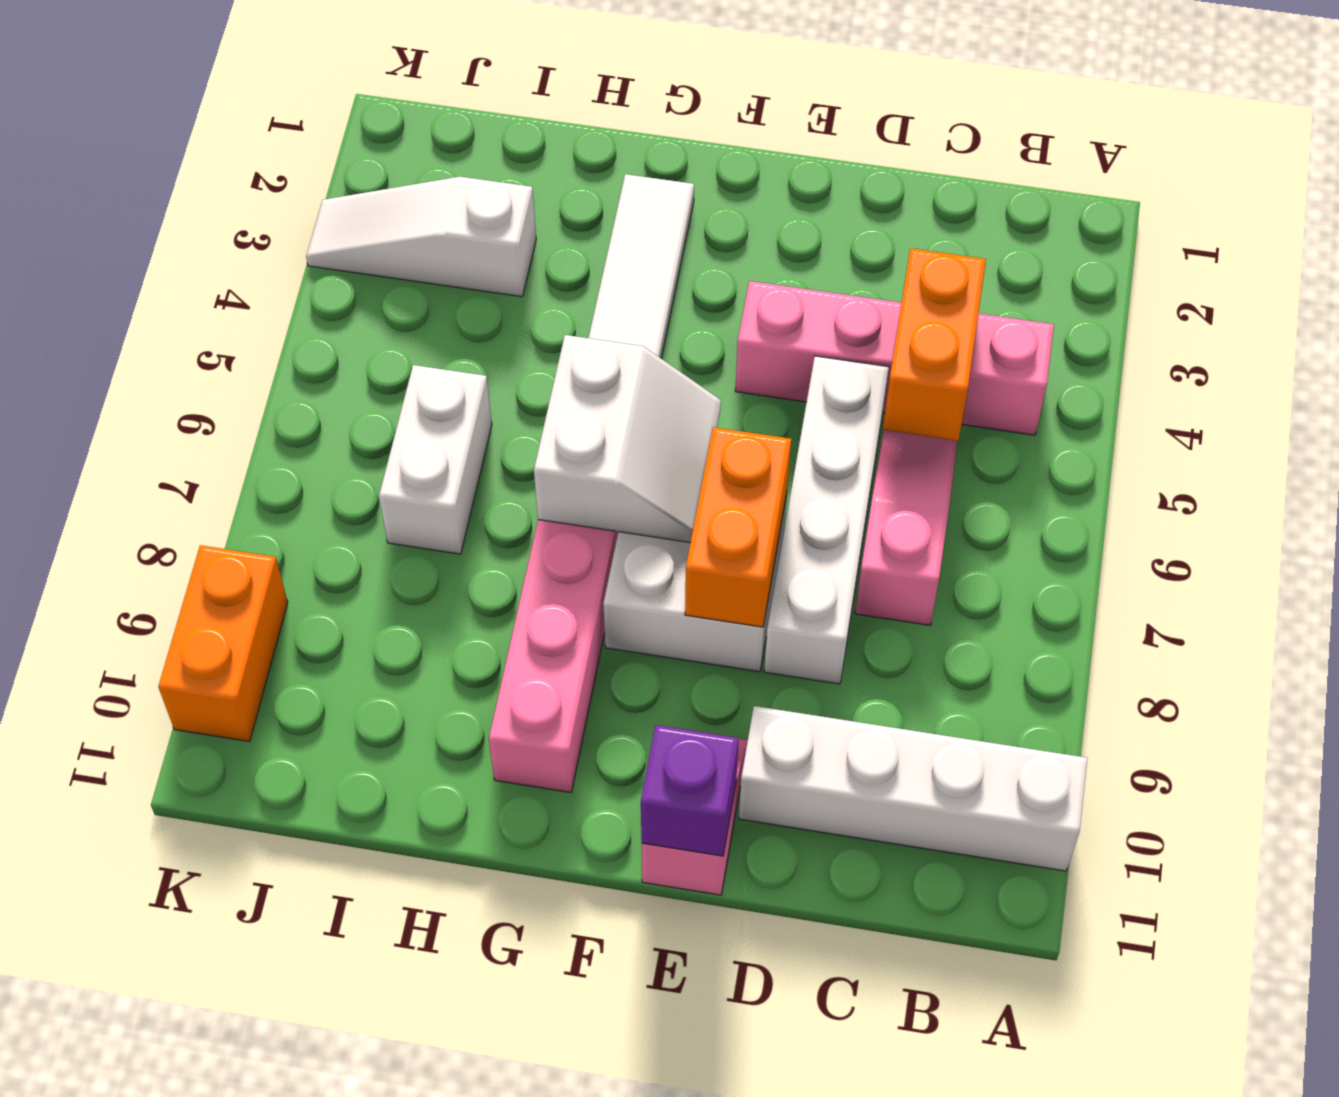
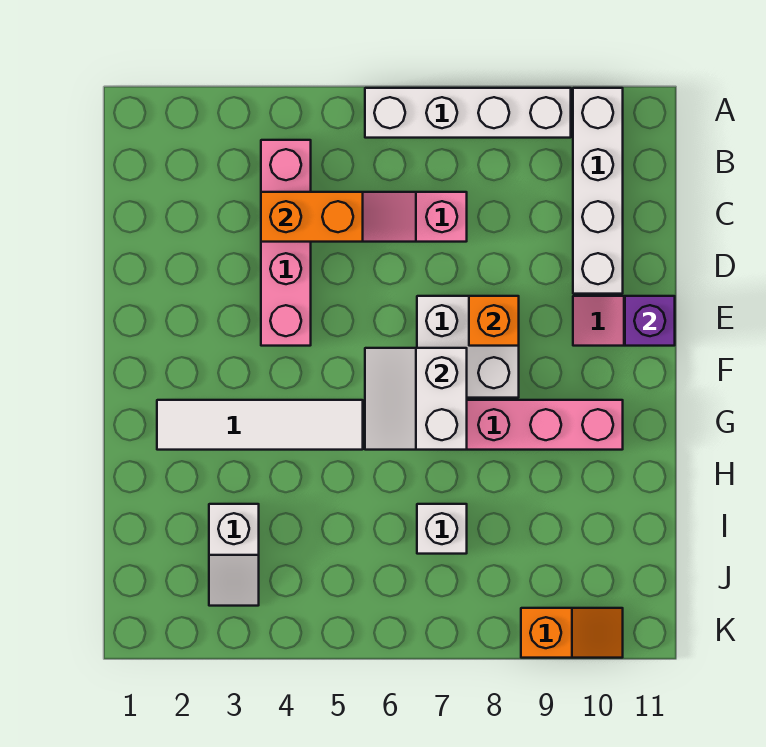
white brick D5:D8 level 1 -> white brick A6:A9 level 1
orange brick E7:E8 level 2 -> orange brick E8 level 2
white slope F6:G7 level 2 top G -> white slope F6:G7 level 2 top 7
white slope I3:K3 level 1 top I -> white slope I3:J3 level 1 top I
white brick I6:I7 level 1 -> white brick I7 level 1
orange brick K9:K10 level 1 -> orange slope K9:K10 level 1 top 9

